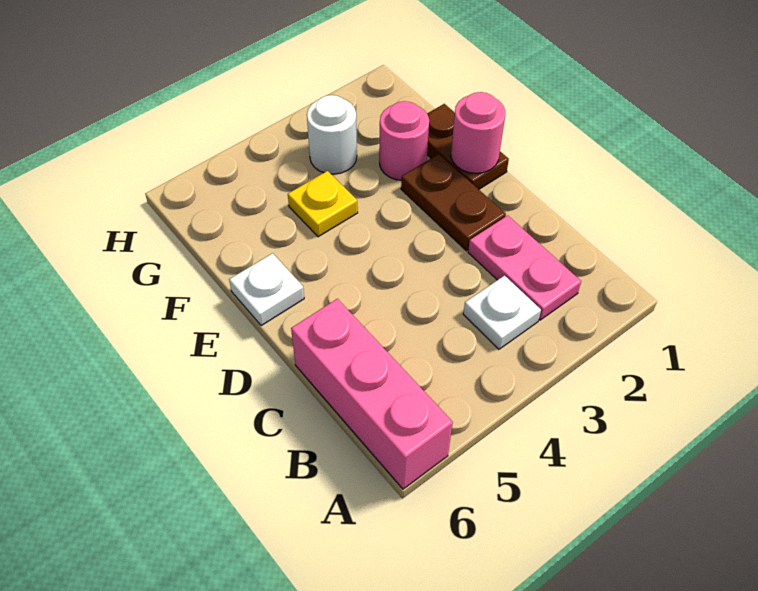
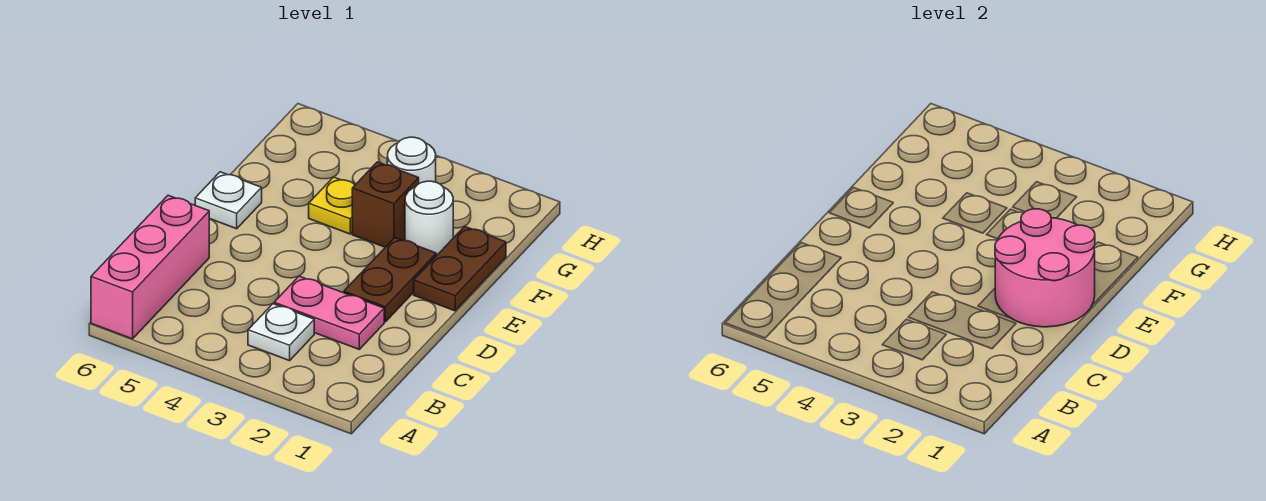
pink plate B2:C2 level 1 -> pink plate C2:C3 level 1
pink round brick E1 level 2 -> pink round brick D1:E2 level 2
pink round brick F2 level 1 -> white round brick F2 level 1
none -> brown brick F3 level 1

